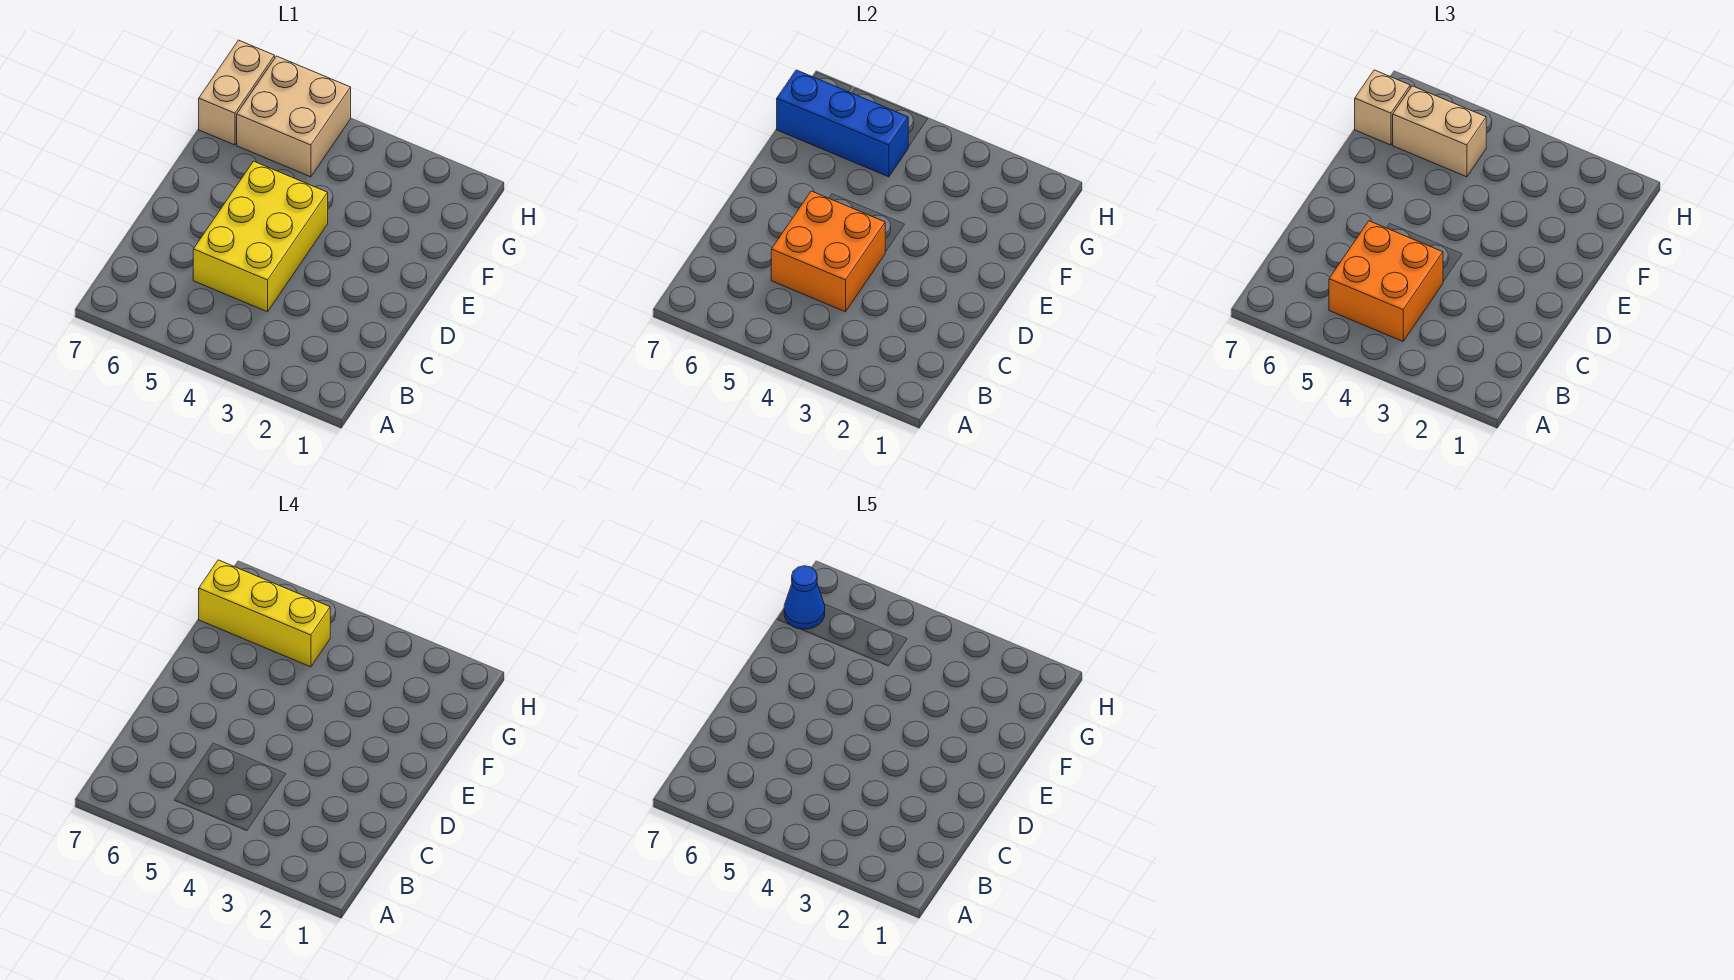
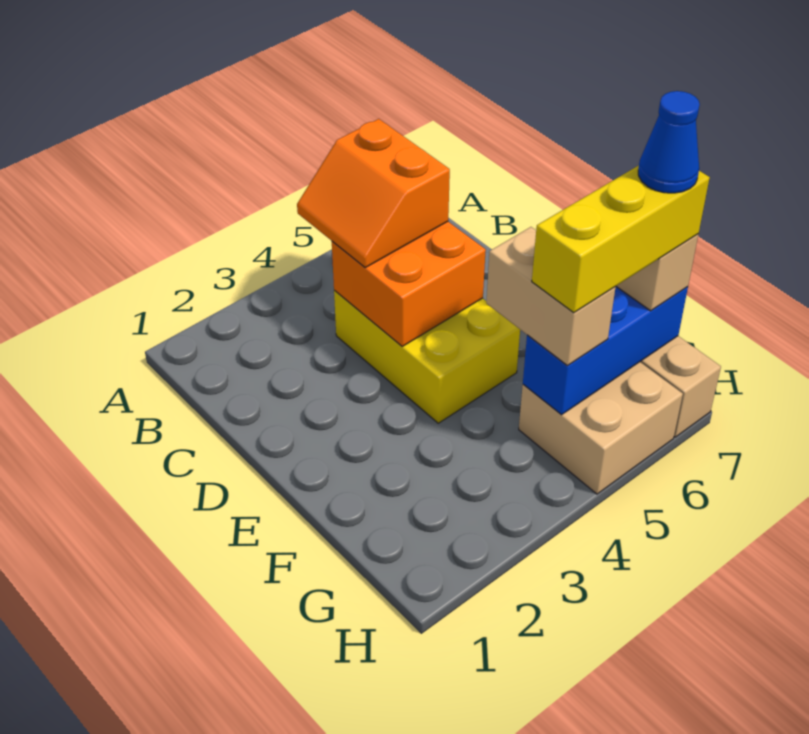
orange brick B4:C5 level 3 -> orange slope B4:C5 level 3 top 5
tan brick G5:G6 level 3 -> tan brick F5:G5 level 3

